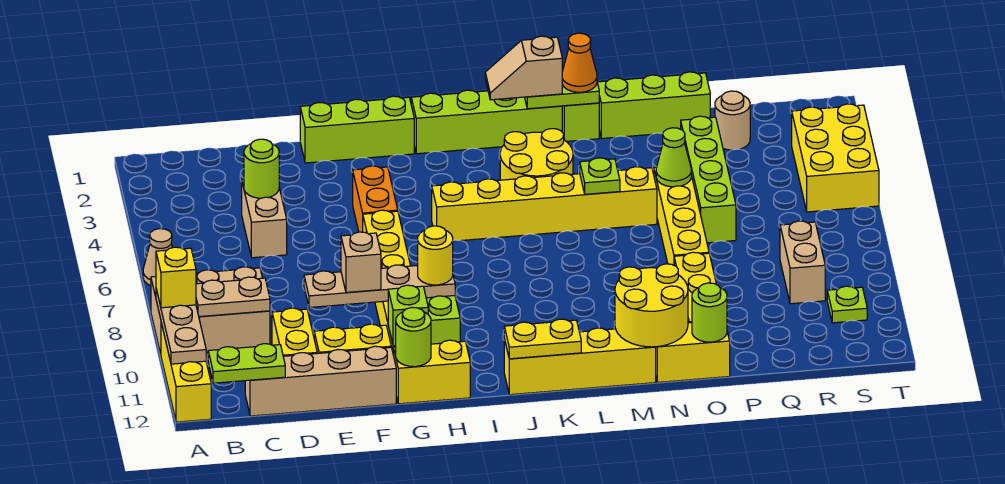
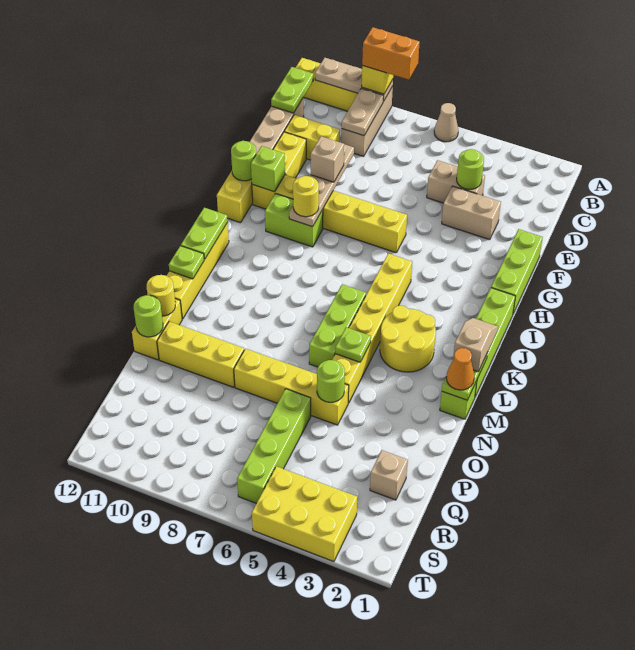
tan brick A8:C9 level 1 -> tan brick A9:C9 level 1
orange brick G4:G5 level 1 -> orange brick A8:A9 level 4
yellow plate J12:K12 level 2 -> lime plate J12:K12 level 2
yellow round brick M11:N12 level 2 -> yellow round brick N12 level 2
lime brick N1:P1 level 1 -> lime brick K6:M6 level 1
lime cone O5 level 2 -> lime round brick O5 level 2
lime brick P3:P6 level 1 -> lime brick P6:S6 level 1
tan round brick Q2 level 1 -> tan brick Q2 level 1
tan brick R8:R9 level 1 -> tan brick E3:E4 level 1
lime plate S10 level 1 -> lime plate L12 level 2

